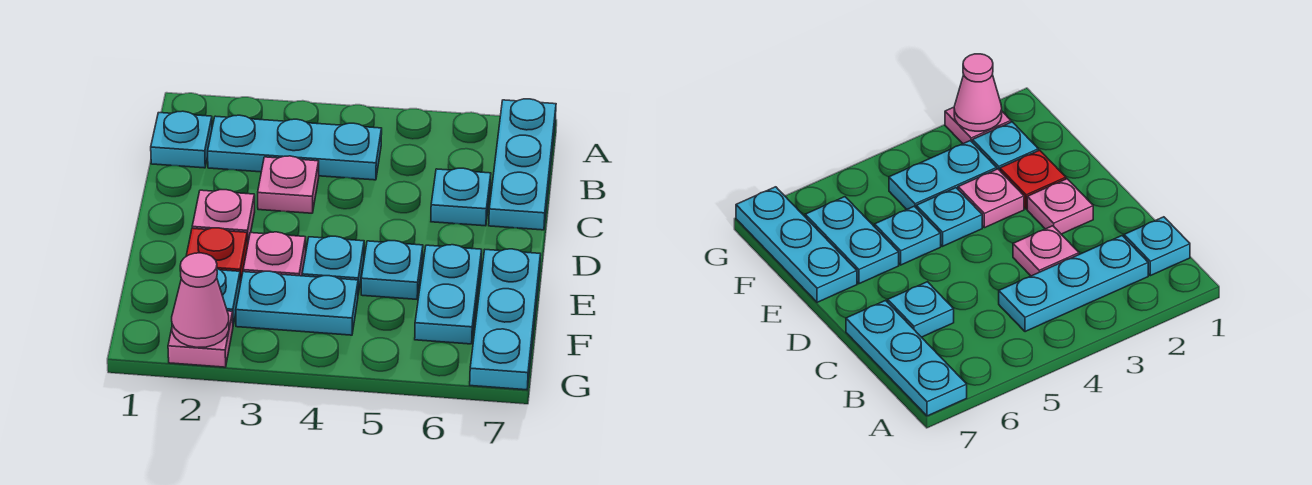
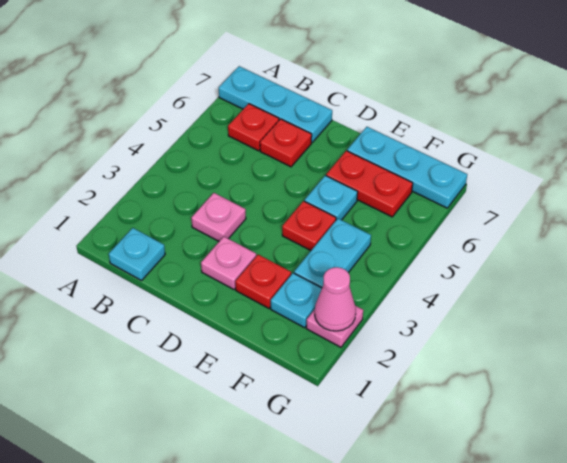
cyan plate B2:B4 level 1 -> none
none -> red plate B6 level 1
cyan plate C6 level 1 -> red plate C6 level 1
pink plate E3 level 1 -> none
cyan plate E4 level 1 -> red plate E4 level 1
cyan plate E6:F6 level 1 -> red plate E6:F6 level 1

